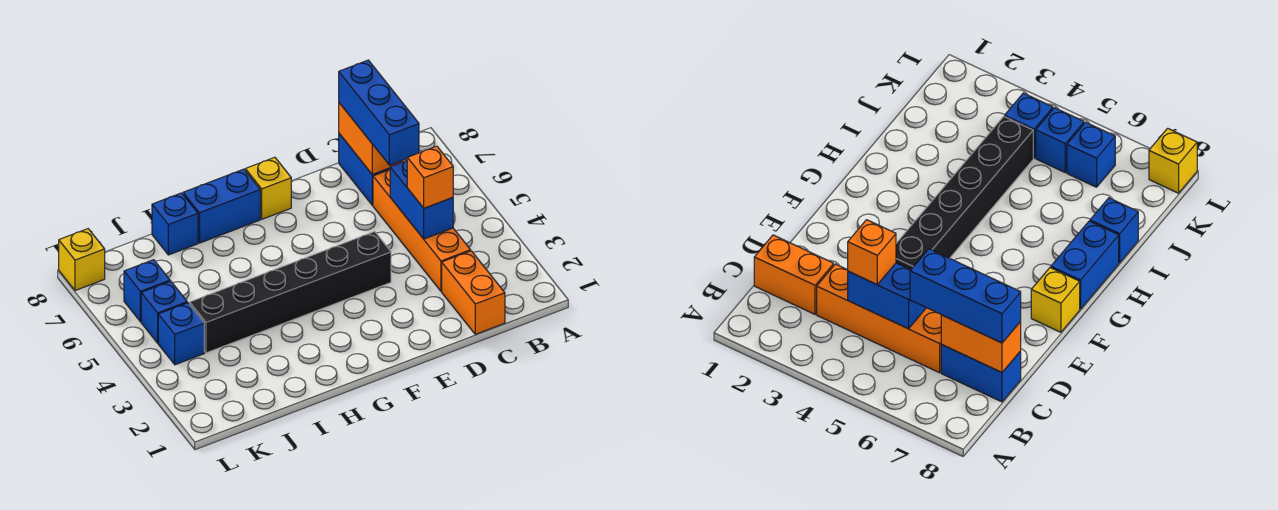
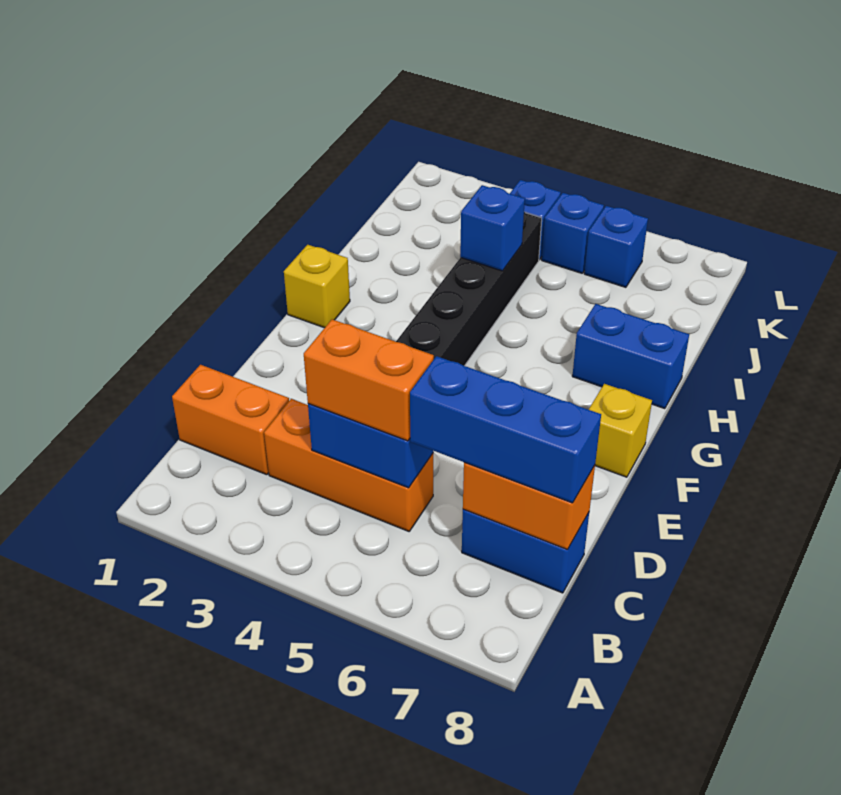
orange brick C3:C6 level 1 -> orange brick C3:C5 level 1
orange brick C4 level 3 -> orange brick C4:C5 level 3
blue brick G8:H8 level 1 -> blue brick H7:H8 level 1
blue brick I8 level 1 -> blue brick I4 level 2
yellow brick L8 level 1 -> yellow brick G1 level 1

